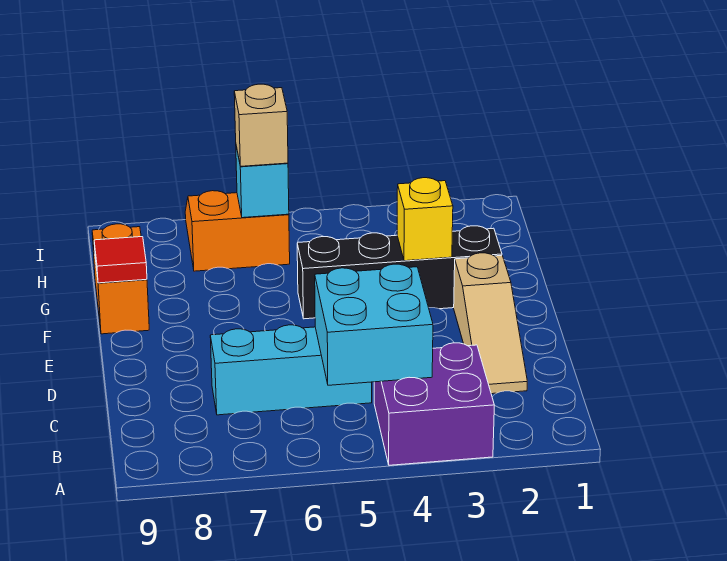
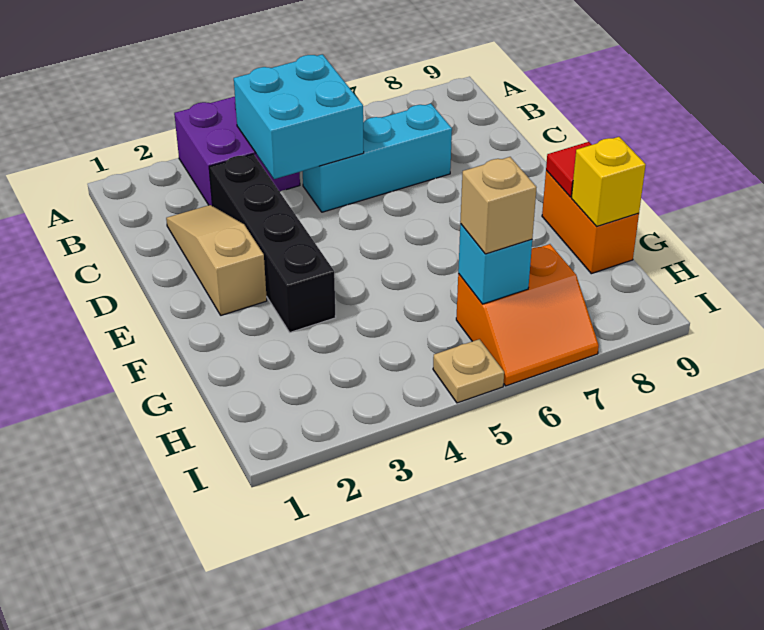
black brick F2:F5 level 1 -> black brick C3:F3 level 1
yellow brick F3 level 2 -> yellow brick G9 level 2
none -> tan plate I5 level 1

